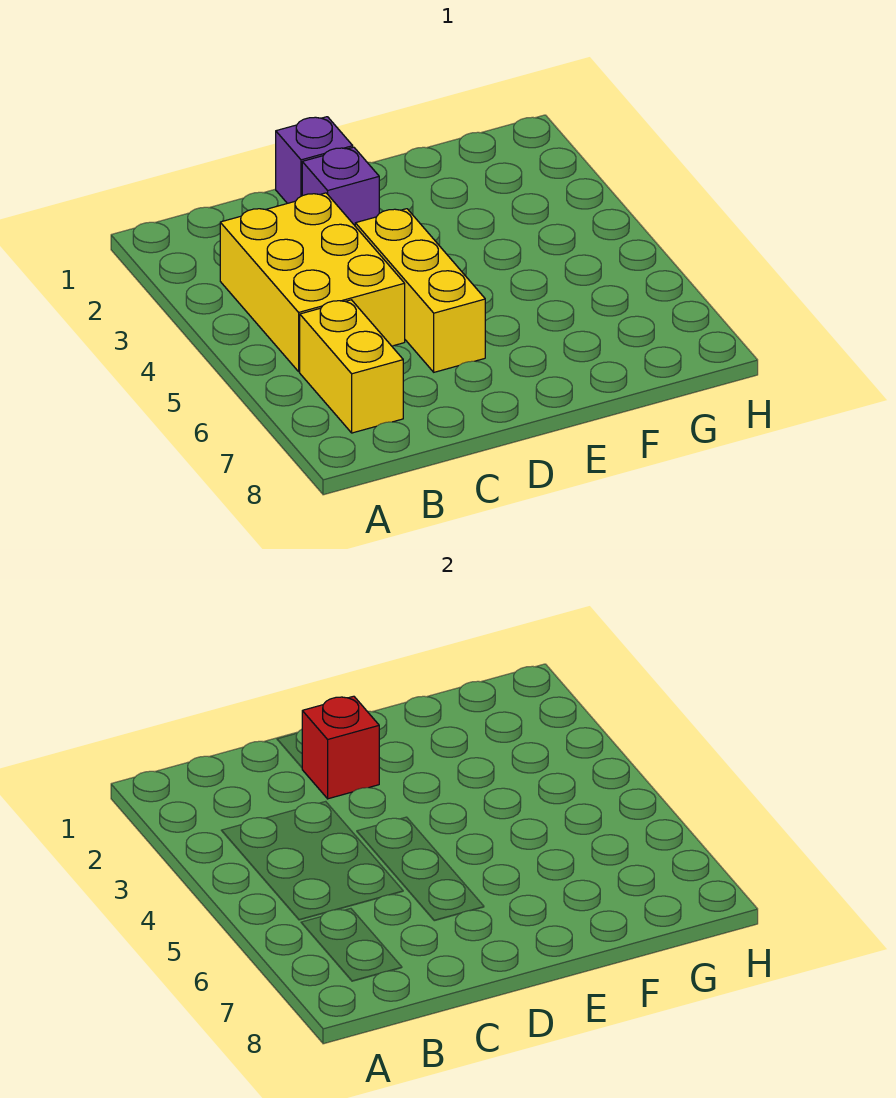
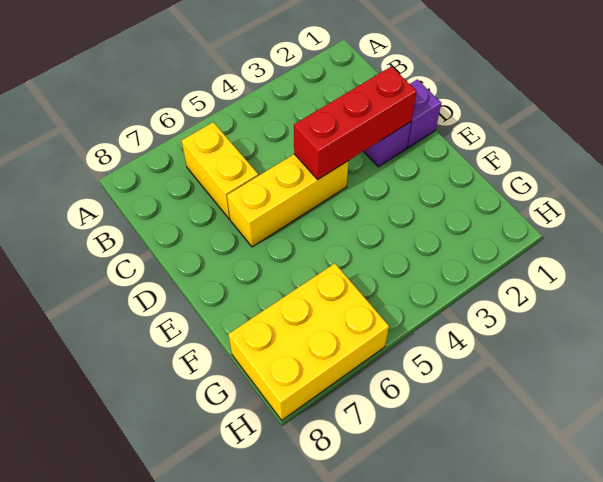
yellow brick B3:C5 level 1 -> yellow brick G6:H8 level 1
yellow brick B6:B7 level 1 -> yellow brick B6:C6 level 1
red brick D2 level 2 -> red brick D2:D4 level 2

